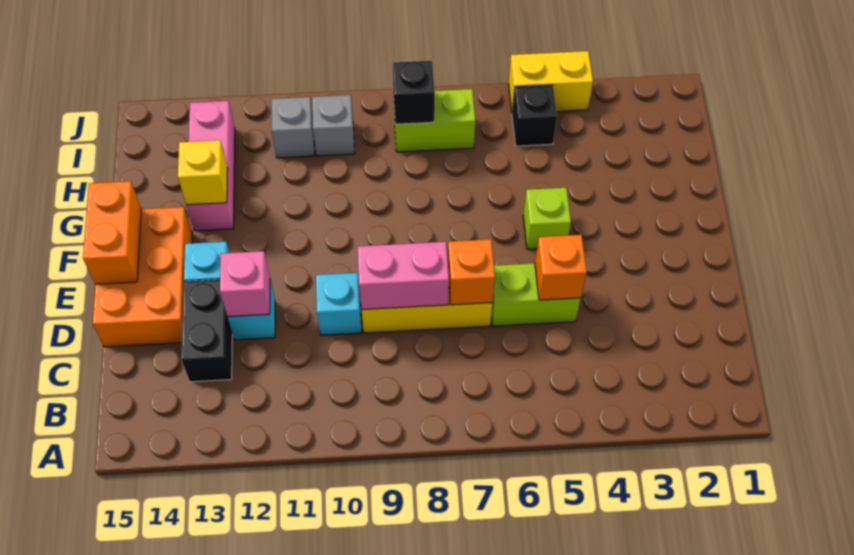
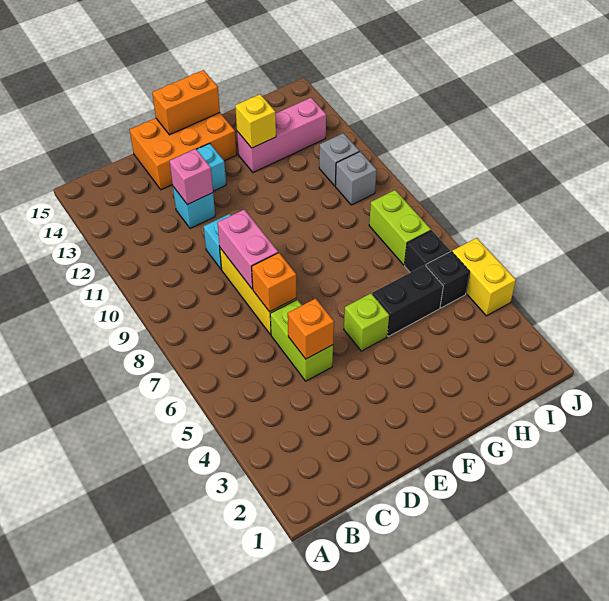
black brick C13:D13 level 1 -> black brick G5:H5 level 1
black brick I8 level 2 -> black brick I6 level 1

